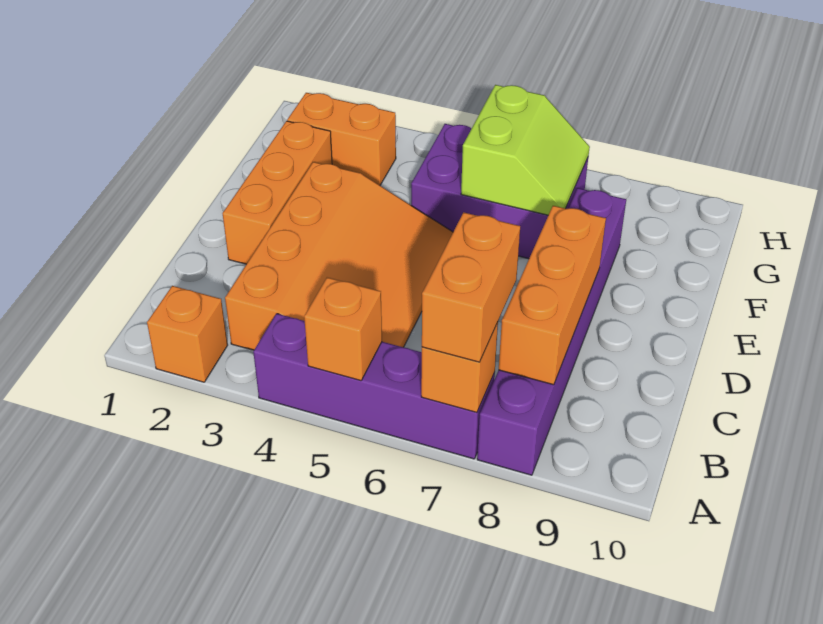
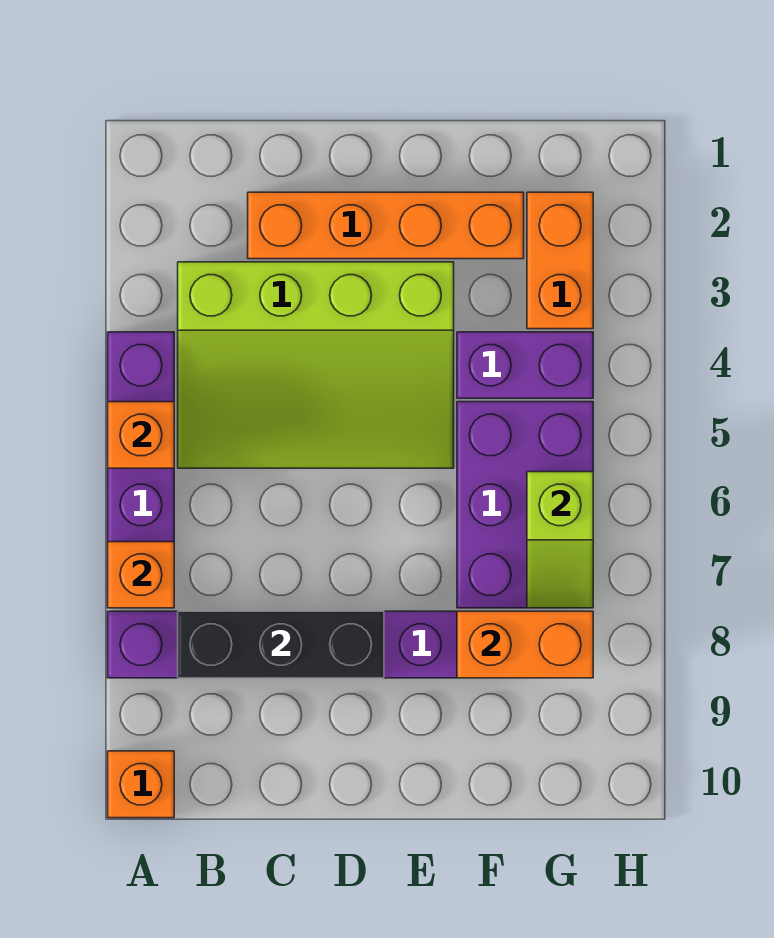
orange brick A2 level 1 -> orange brick A10 level 1
orange brick A7:B7 level 3 -> orange brick F8:G8 level 2
orange slope B3:E5 level 1 top 3 -> lime slope B3:E5 level 1 top 3
orange brick B8:D8 level 2 -> black brick B8:D8 level 2
orange brick D2:F2 level 1 -> orange brick C2:F2 level 1
none -> purple brick F4:G4 level 1
lime slope F6:G7 level 2 top 6 -> lime slope G6:G7 level 2 top 6

